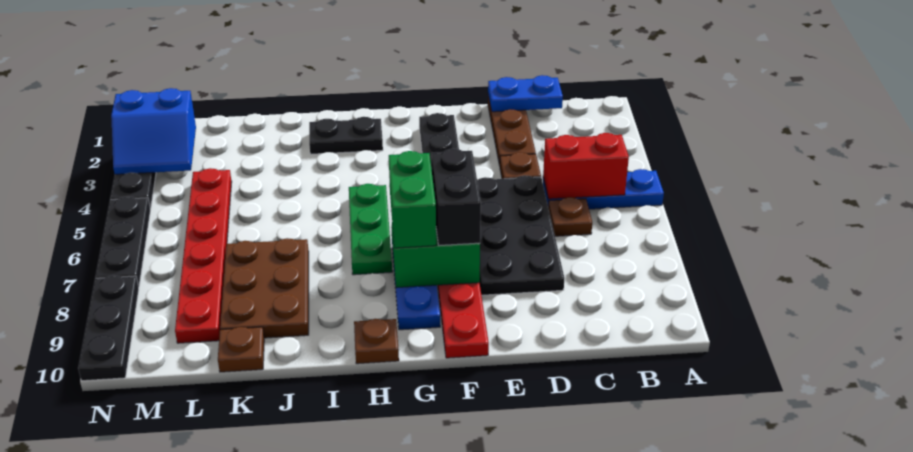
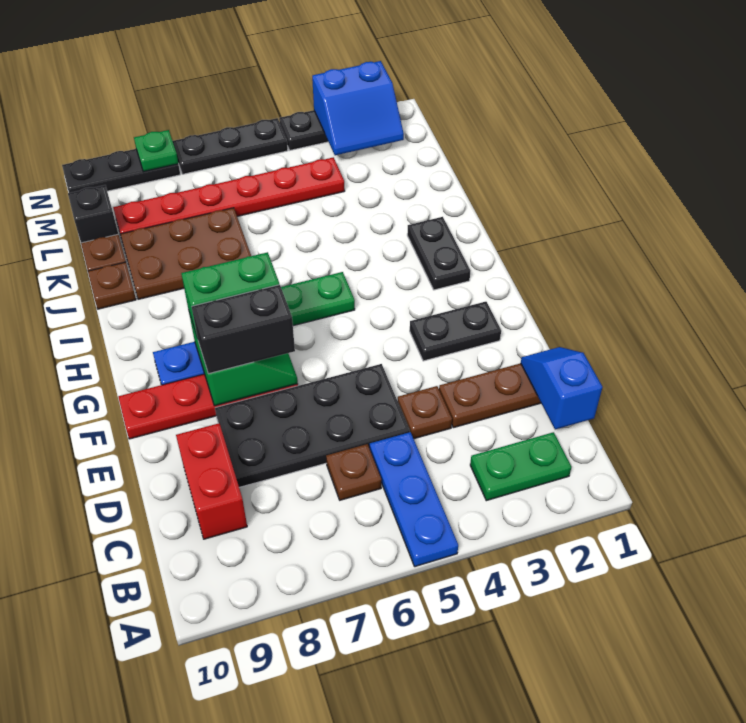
none -> green plate B2:B3 level 1
red brick B5:C5 level 2 -> red brick C9:D9 level 1
blue plate C1:D1 level 2 -> blue slope C1:D1 level 2 top C
brown plate H10 level 1 -> brown plate J10 level 1
none -> black brick L10 level 1
blue slope M2:N3 level 2 top 2 -> blue slope M2:N3 level 2 top N
none -> green plate N8 level 2

